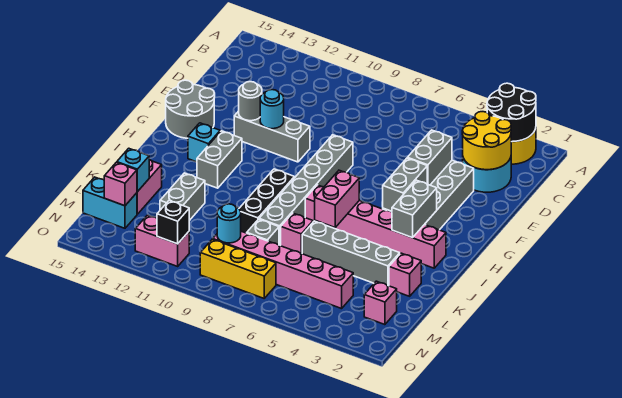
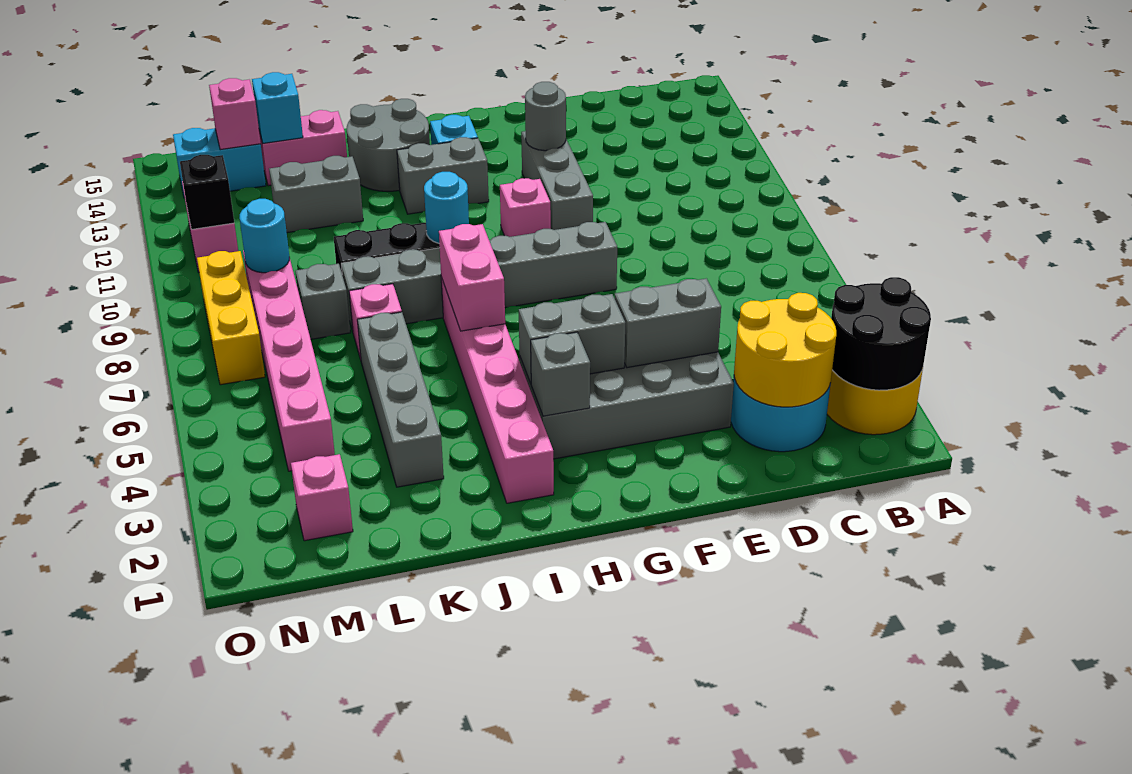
cyan round brick F11 level 2 -> cyan round brick I9 level 2
grey round brick F14:G15 level 1 -> grey round brick I13:J14 level 1
grey brick H3:I3 level 2 -> grey brick H3 level 2
pink brick I6:J6 level 2 -> pink brick I6:I7 level 2
pink brick K2 level 1 -> pink brick G10 level 1
cyan brick M14:M15 level 1 -> cyan brick M14:N14 level 1

